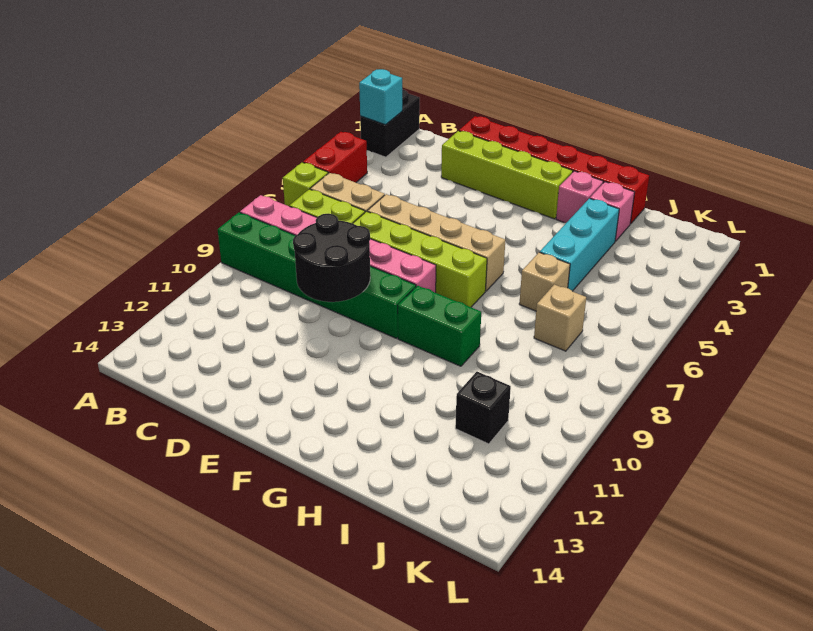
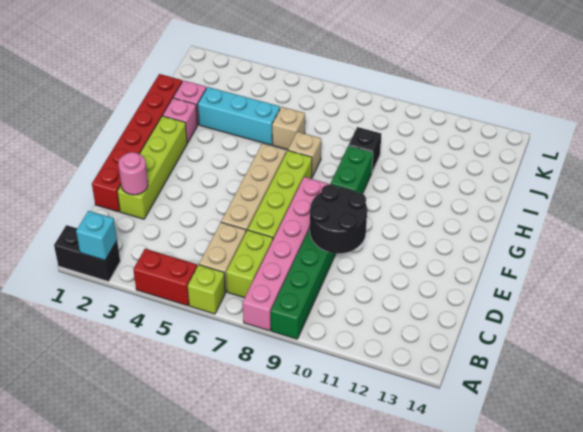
none -> pink round brick D2 level 2
tan brick J7 level 1 -> tan brick H7 level 1
black brick J11 level 1 -> black brick I9 level 1

